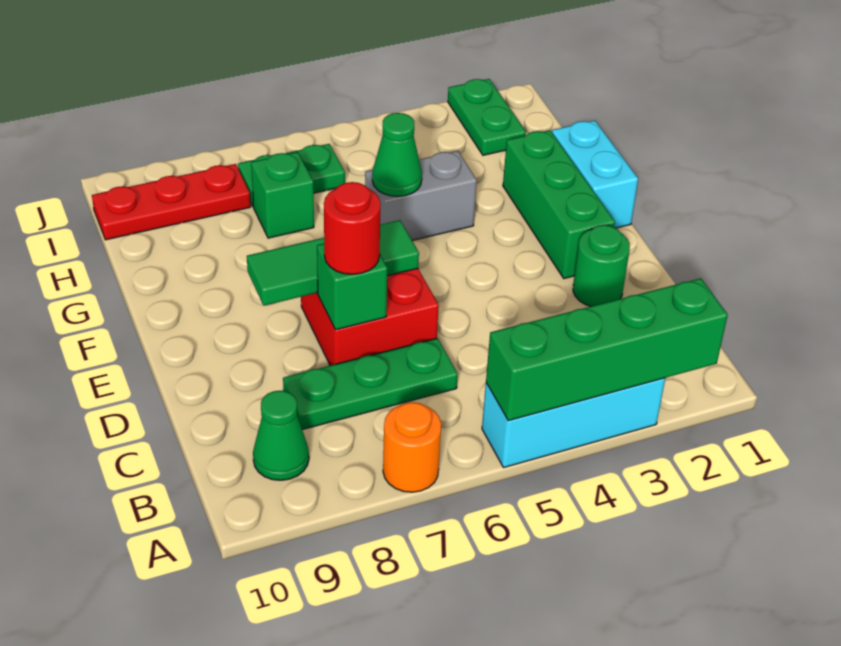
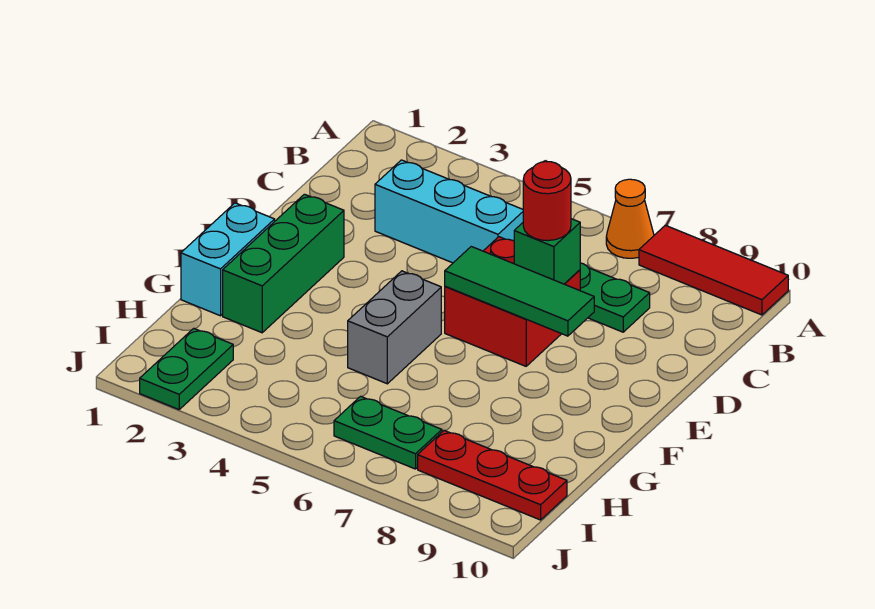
green brick A2:A5 level 2 -> none
cyan brick A3:A5 level 1 -> cyan brick C3:C5 level 1
orange round brick A7 level 1 -> orange cone A7 level 1
none -> red tile A8:A10 level 1
green cone B9 level 1 -> none
green round brick D2 level 1 -> none
grey brick G4:G5 level 1 -> grey brick F5:G5 level 1
green cone G5 level 2 -> none
green brick H7 level 1 -> none

